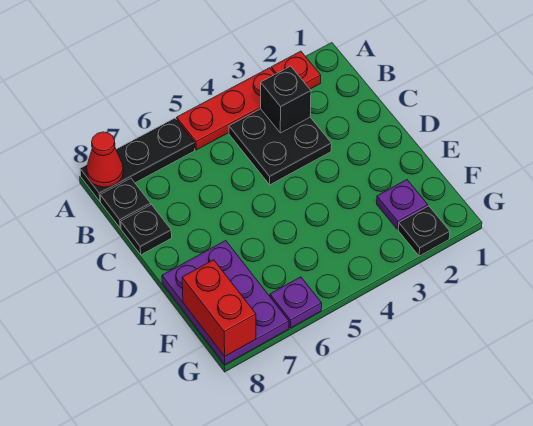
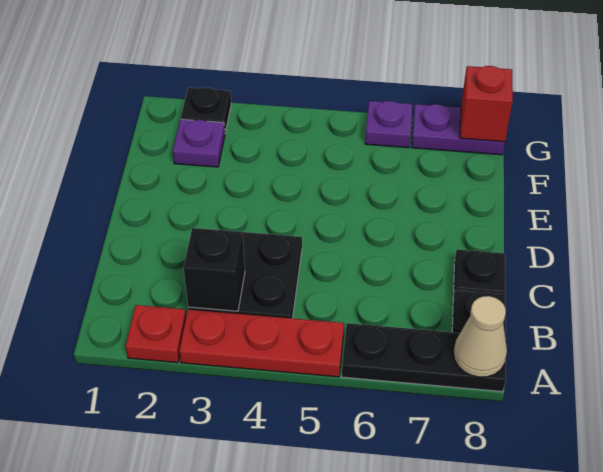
red cone A8 level 2 -> tan cone A8 level 2
purple plate E7:G8 level 1 -> purple plate G7:G8 level 1
red brick F8:G8 level 2 -> red brick G8 level 2

